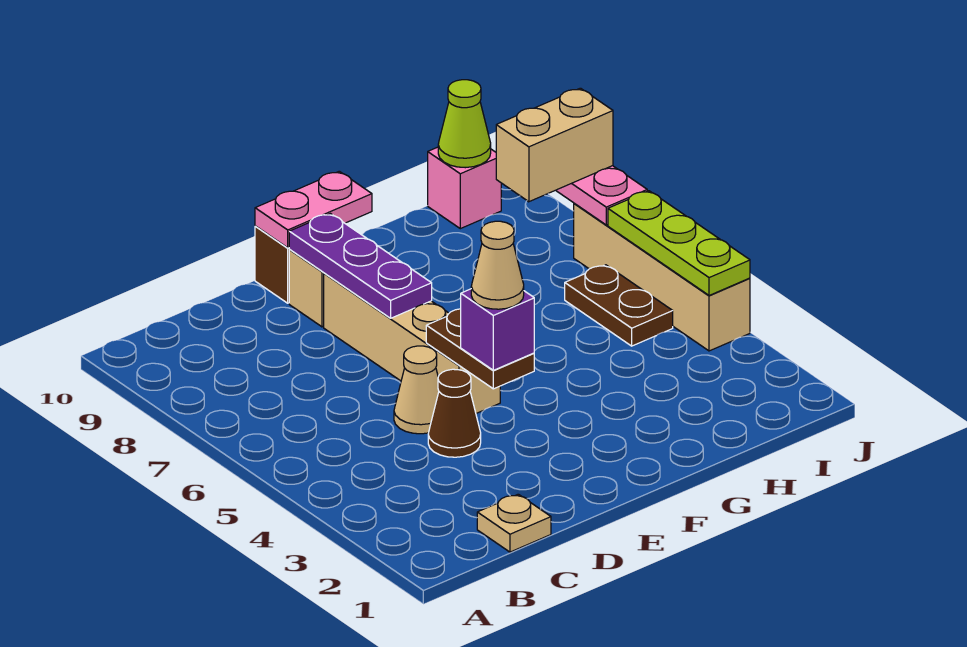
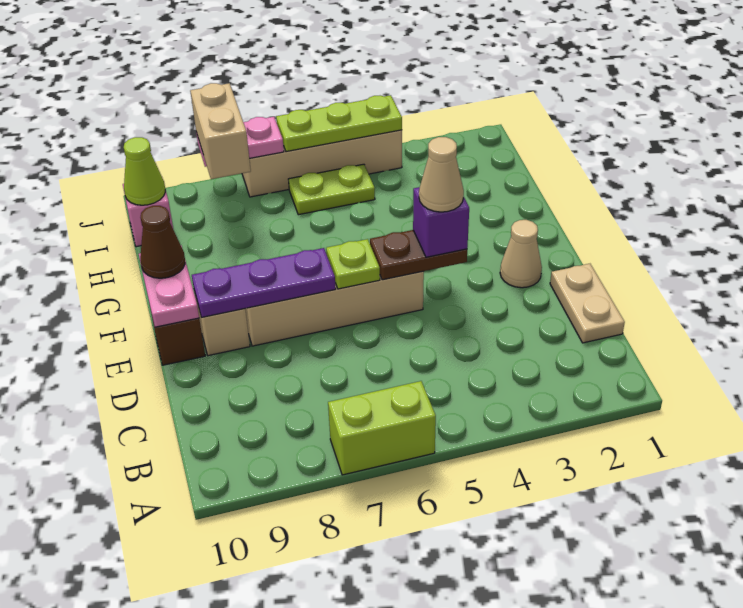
none -> lime brick A6:A7 level 1
tan plate C1 level 1 -> tan plate C1:D1 level 1
brown cone D4 level 1 -> brown cone F10 level 3
tan cone D5 level 1 -> tan cone E2 level 1
none -> lime plate E6 level 2
brown plate I5:I6 level 1 -> lime plate I5:I6 level 1

